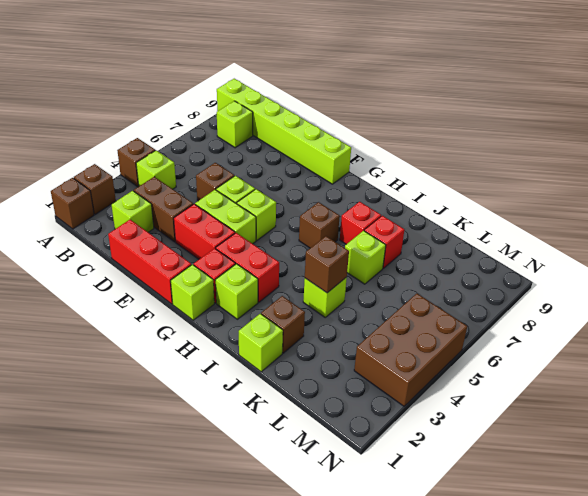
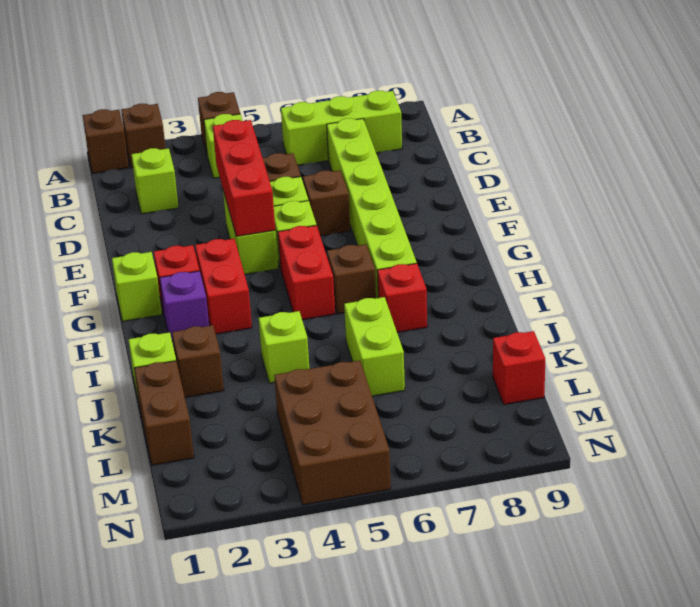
lime brick A9:F9 level 1 -> lime brick C7:H7 level 1
lime brick B8 level 1 -> lime brick B6:B8 level 1
brown brick C3:D3 level 1 -> brown brick K1:L1 level 1
red brick D1:F1 level 1 -> red brick D4:F4 level 2
red brick E3:F3 level 1 -> red brick G5:H5 level 1
lime brick H2 level 1 -> purple brick H2 level 1
brown brick J4 level 2 -> brown brick E6 level 1
lime brick J6 level 1 -> lime brick J6:K6 level 1
red brick J7 level 1 -> red brick L9 level 1
brown brick M3:N5 level 1 -> brown brick L4:N5 level 1

